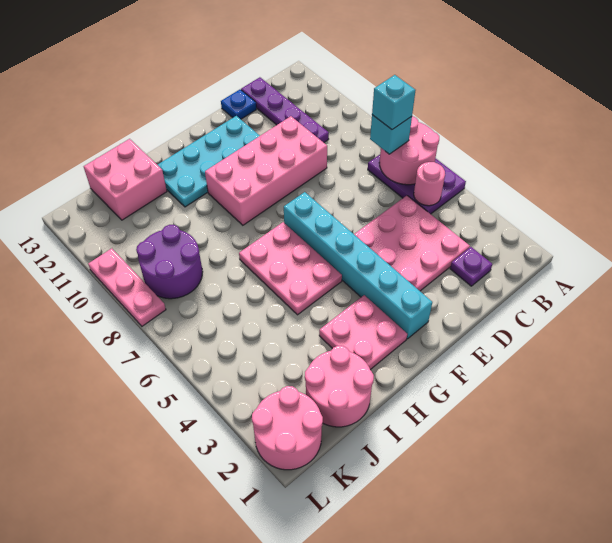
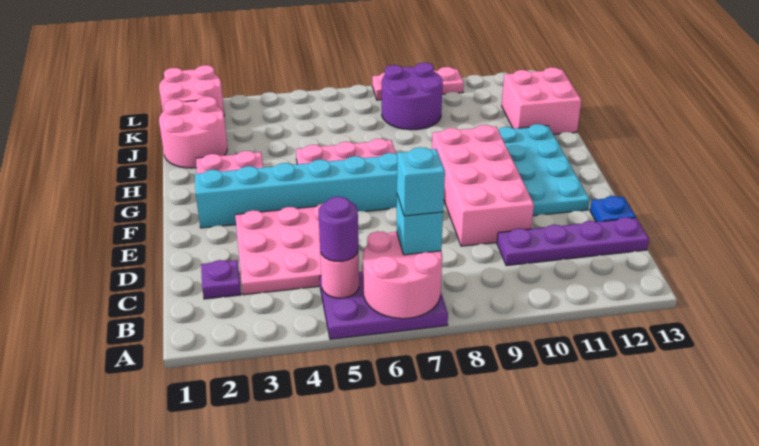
none -> purple round brick B5 level 3

